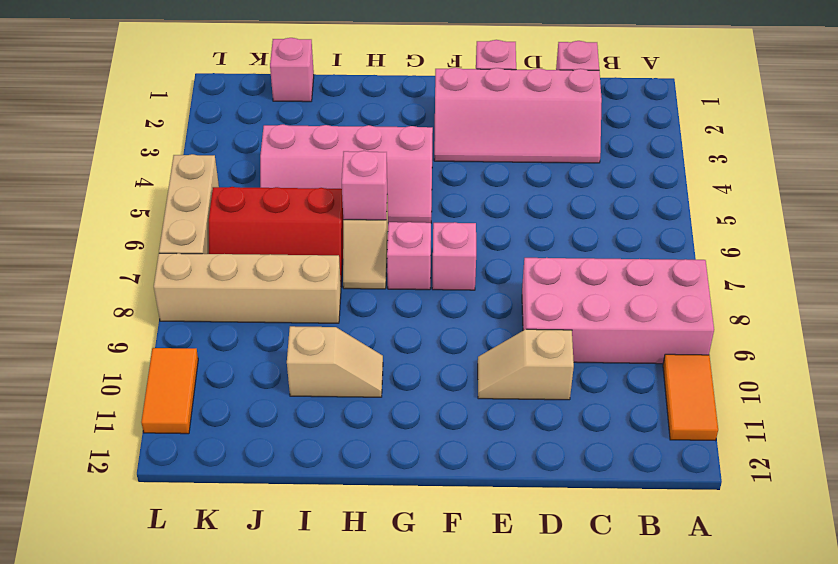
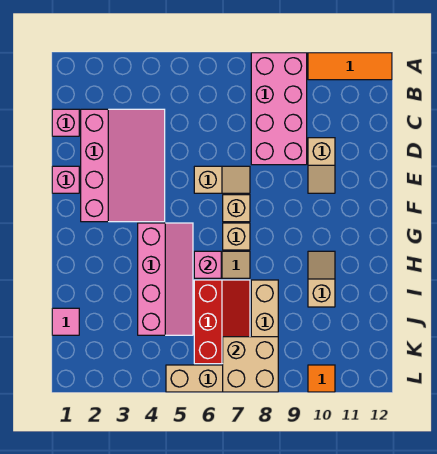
orange tile A10:A11 level 1 -> orange tile A10:A12 level 1
pink slope C2:F3 level 1 top 2 -> pink slope C2:F4 level 1 top 2
none -> tan slope E6:E7 level 1 top 6
pink brick F7 level 1 -> tan brick F7 level 1
pink brick G7 level 1 -> tan brick G7 level 1
pink brick J1 level 1 -> pink tile J1 level 1
none -> tan brick K7:L8 level 2
orange tile L10:L11 level 1 -> orange tile L10 level 1

